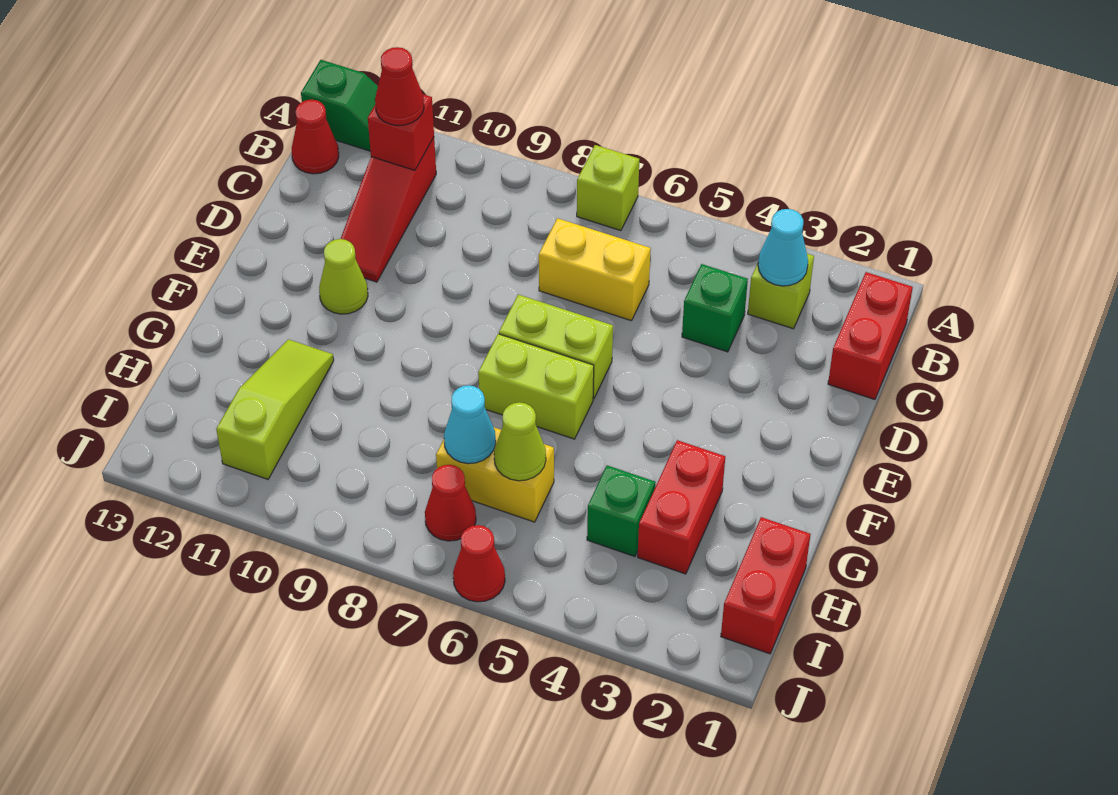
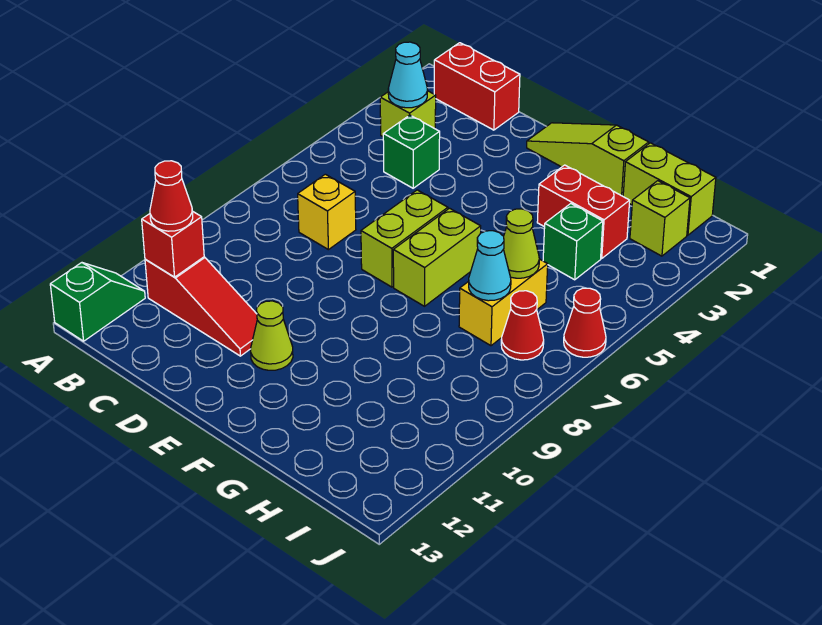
lime brick A7 level 1 -> lime brick I2 level 1
red cone B13 level 1 -> none
yellow brick C6:C7 level 1 -> yellow brick C7 level 1
lime slope G11:I11 level 1 top I -> lime slope E1:G1 level 1 top G
red brick H1:I1 level 1 -> lime brick H1:I1 level 1

